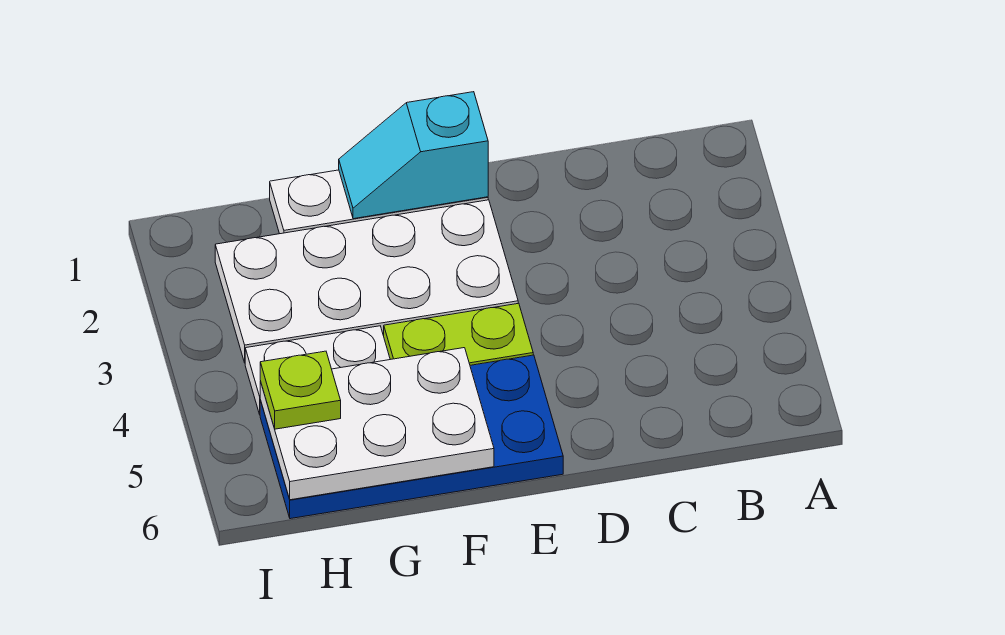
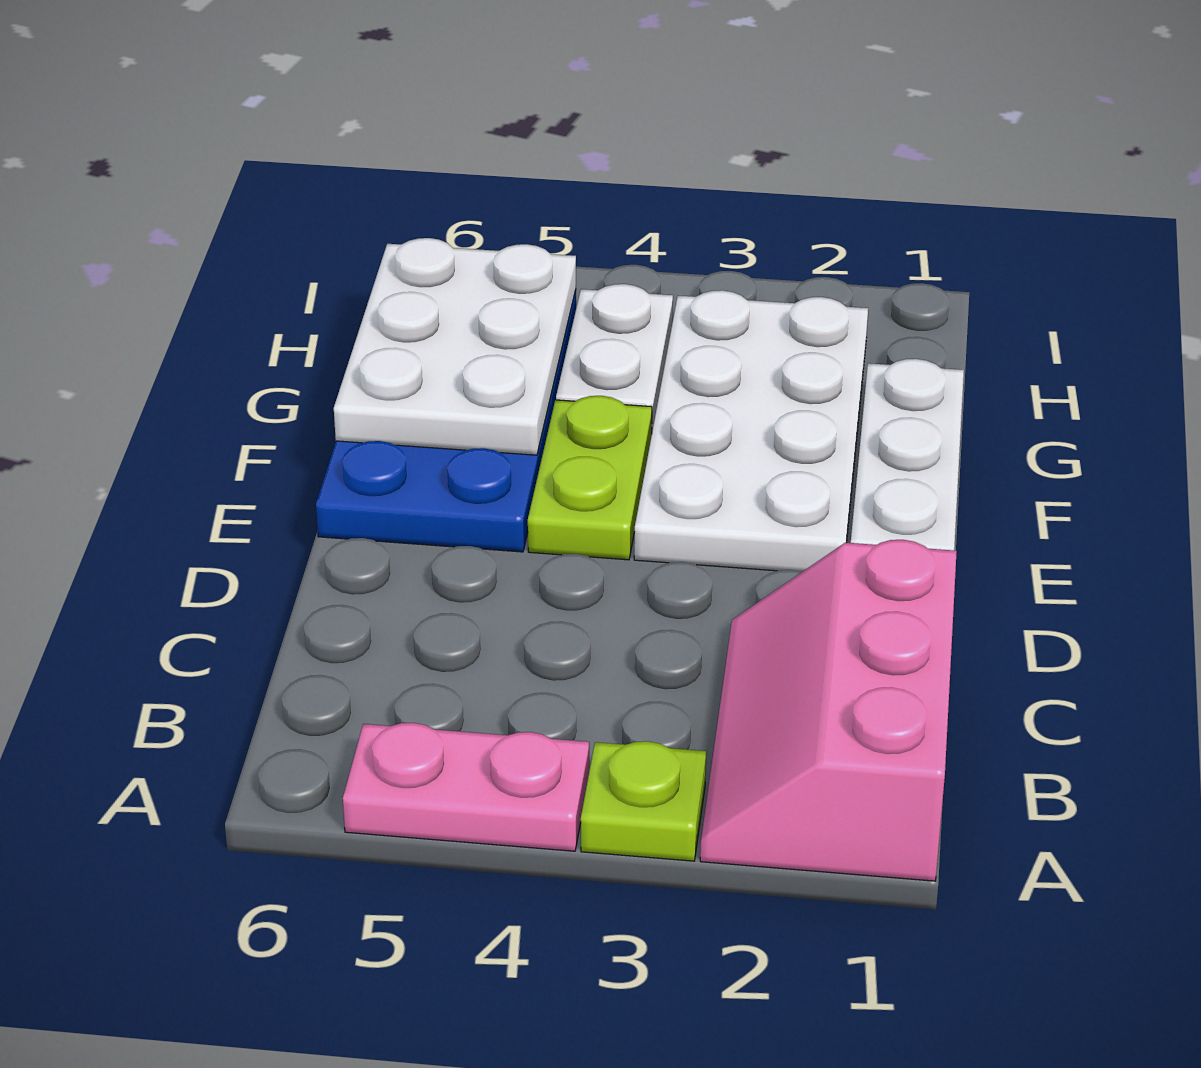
none -> pink slope A1:C2 level 1 top 1
none -> pink plate A4:A5 level 1
cyan slope E1:F1 level 2 top E -> none
lime plate H5 level 3 -> lime plate A3 level 1

